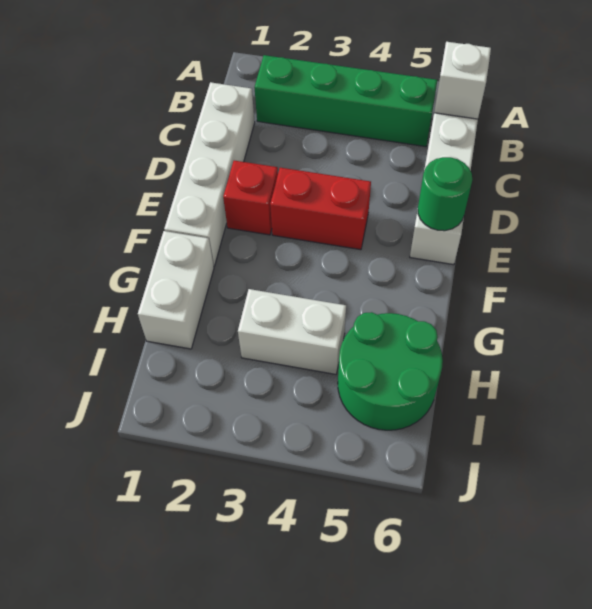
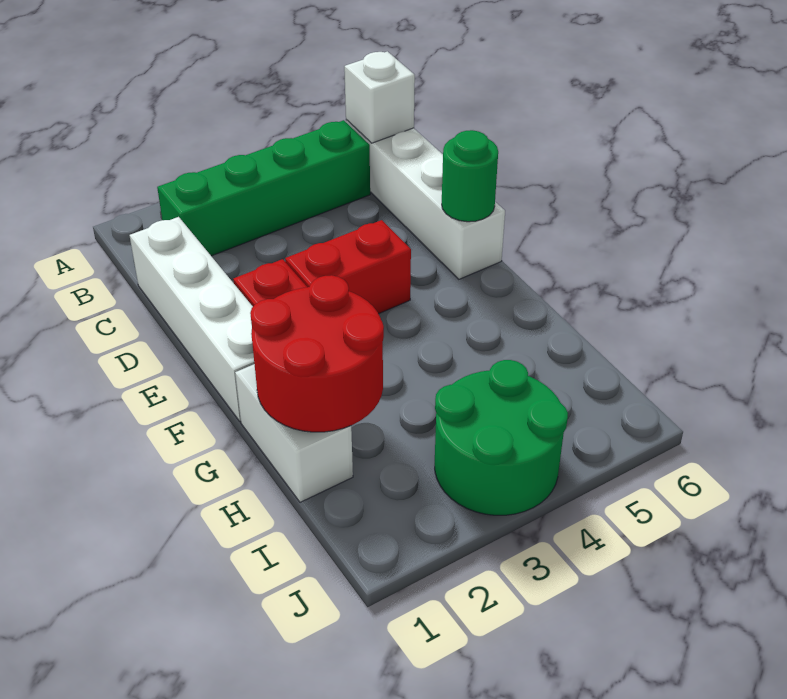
none -> red round brick G1:H2 level 2
white brick H3:H4 level 1 -> none
green round brick H5:I6 level 1 -> green round brick I3:J4 level 1

